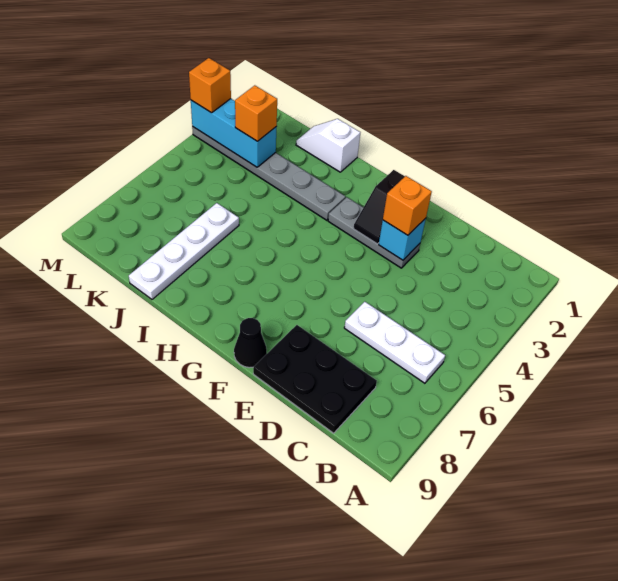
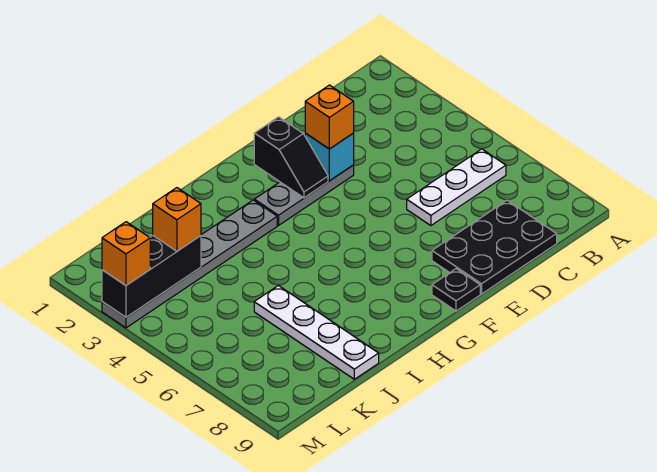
black cone F9 level 1 -> black plate F9 level 1
white slope I1:J1 level 1 top I -> none
cyan brick K3:M3 level 2 -> black brick K3:M3 level 2

